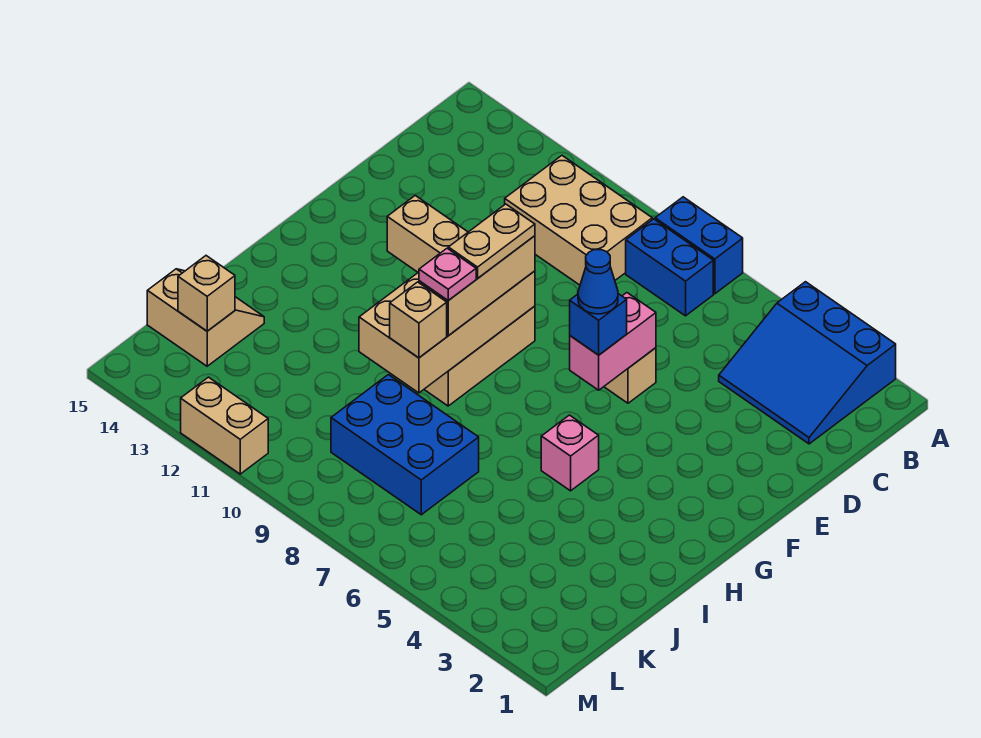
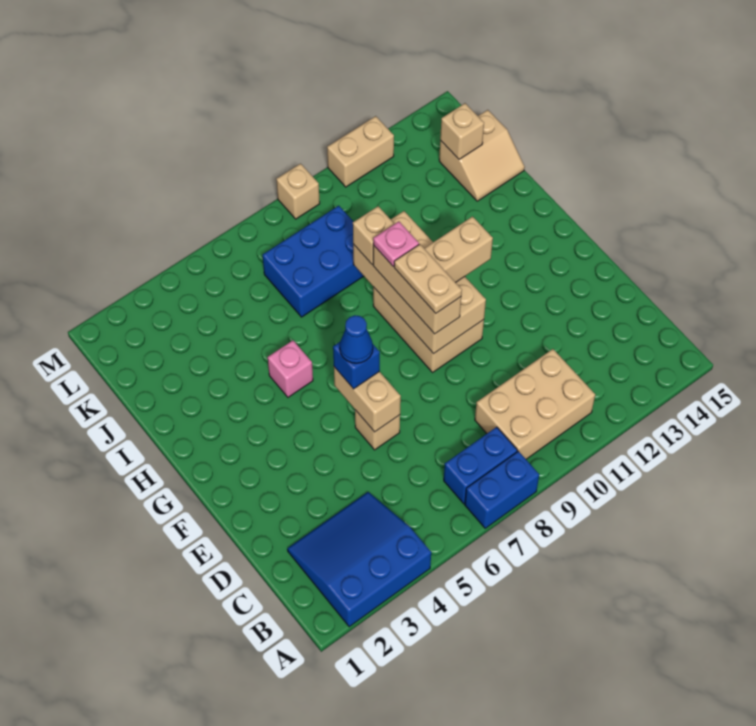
pink brick E6:F6 level 2 -> tan brick E6:F6 level 2
none -> tan brick M9 level 1

